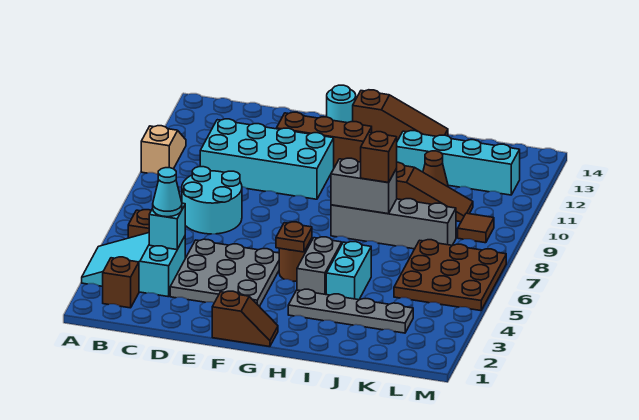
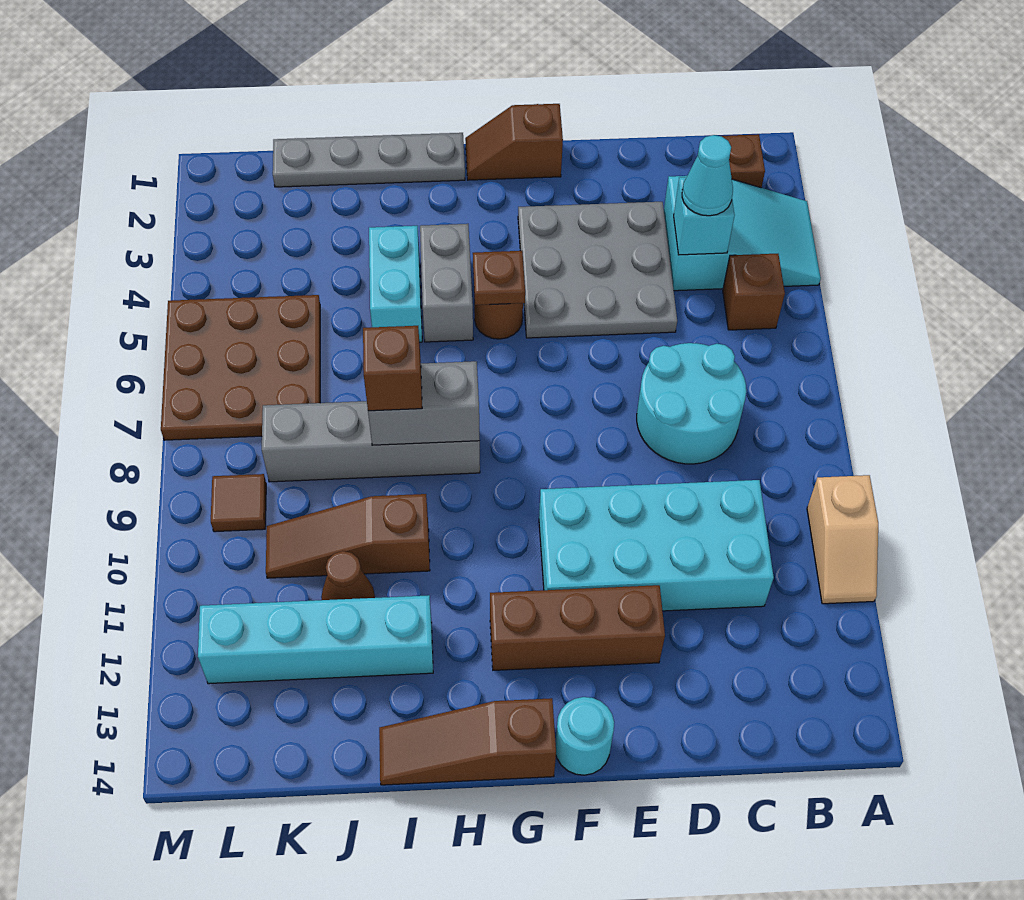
grey plate H3:K3 level 1 -> grey plate H1:K1 level 1

